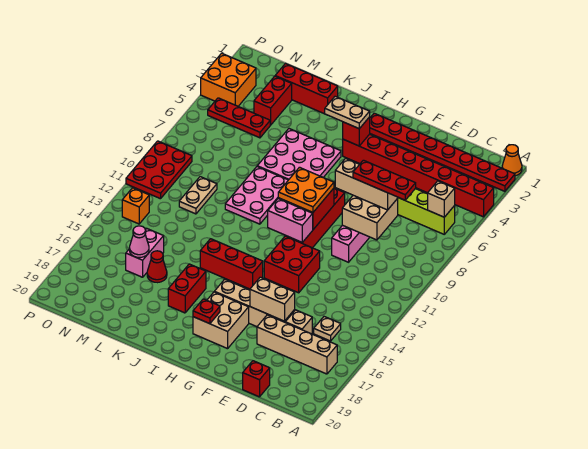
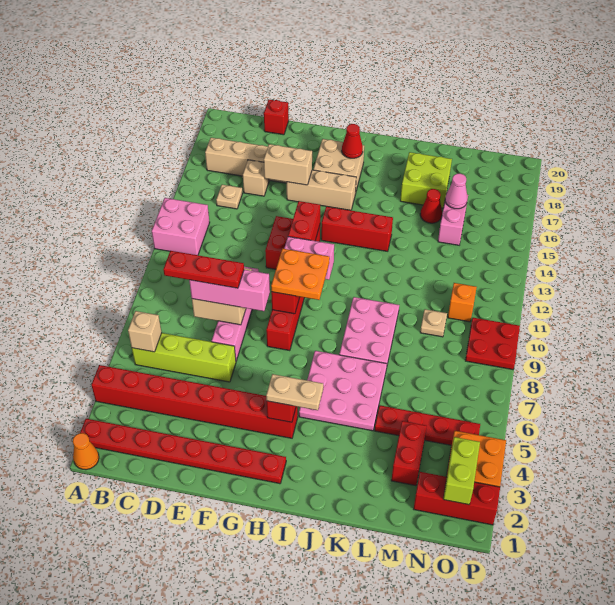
none -> pink brick A12:B13 level 1
tan brick D8:F8 level 3 -> pink brick D8:F8 level 3
red plate H18 level 2 -> red cone H18 level 2
red brick J16:J17 level 1 -> red brick G12:G13 level 2
red brick K2:M2 level 1 -> red brick N2:P2 level 1
none -> lime brick K17:L18 level 1
red plate M5:O5 level 1 -> red plate L5:O5 level 1
tan plate M10:M11 level 1 -> tan plate M10 level 1
none -> lime brick O2:O3 level 2
red plate O9:P11 level 1 -> red plate O9:P10 level 1
orange brick O13 level 1 -> orange brick N11 level 1

